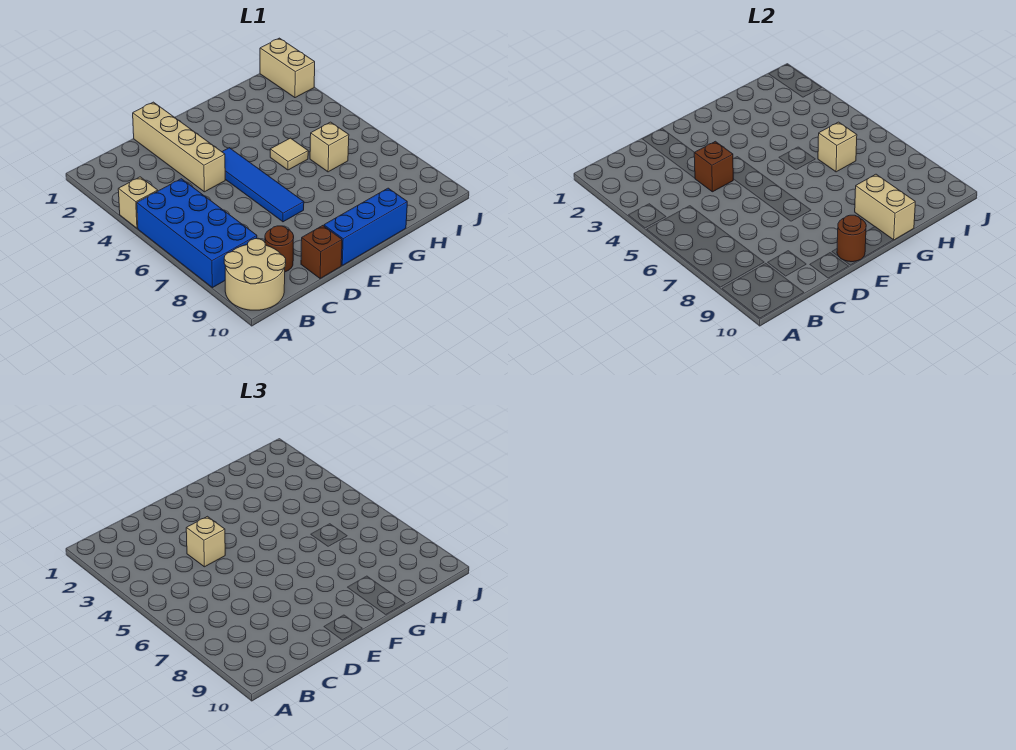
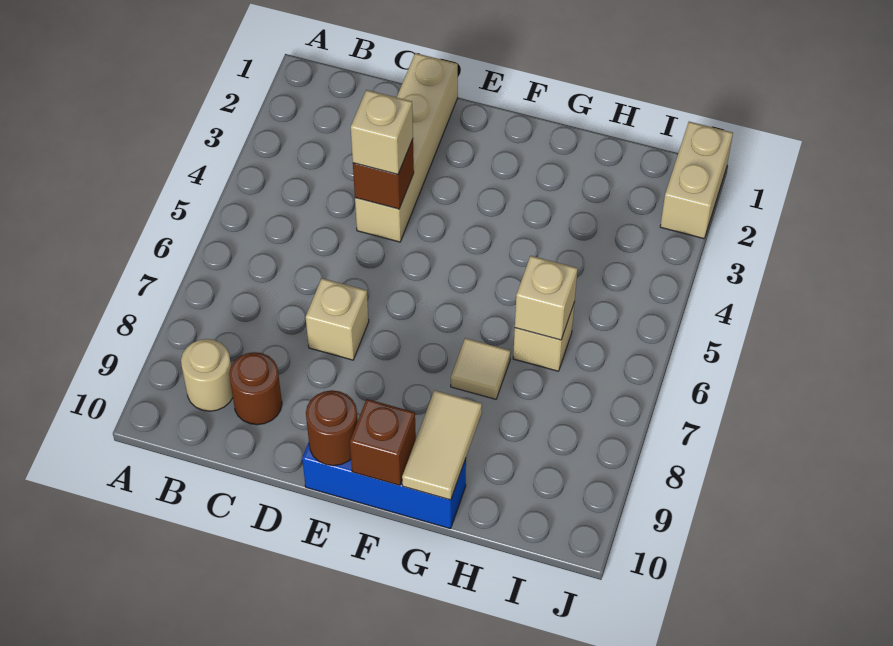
tan brick A4 level 1 -> tan brick D7 level 1
blue brick A5:B8 level 1 -> none
tan round brick A9:B10 level 1 -> tan round brick B9 level 1
brown brick D10 level 1 -> brown brick F10 level 2
blue tile E4:E7 level 1 -> none
tan tile G5 level 1 -> tan tile G7 level 1
tan brick G9:G10 level 2 -> tan tile G9:G10 level 2

